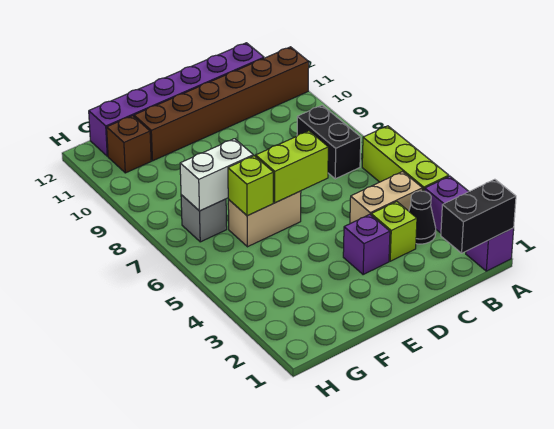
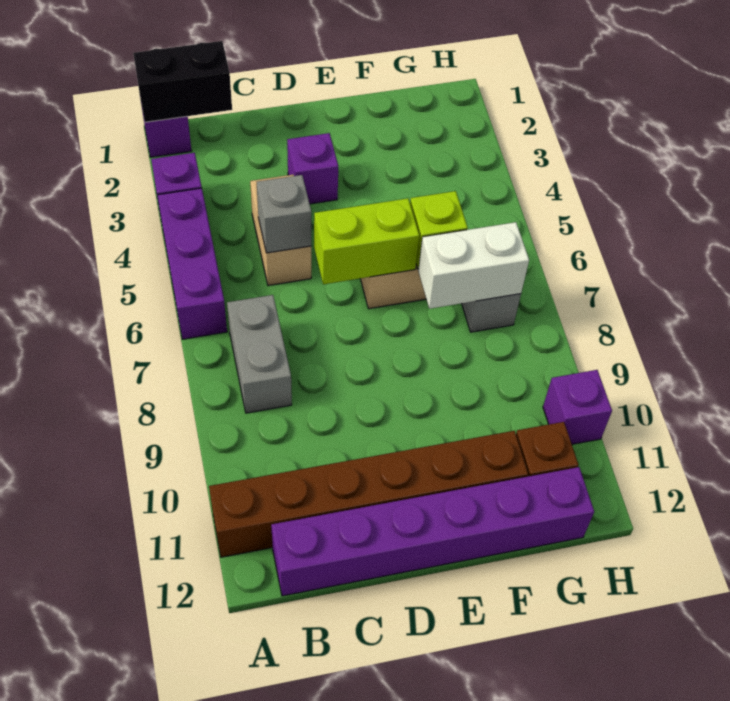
lime brick A4:A6 level 1 -> purple brick A4:A6 level 1
black cone B3 level 1 -> none
tan brick B4:C4 level 1 -> tan brick C4:C5 level 1
black brick B7:B8 level 1 -> grey brick B7:B8 level 1
lime brick C3 level 1 -> none
none -> grey brick C5 level 2
none -> purple brick H10 level 1

